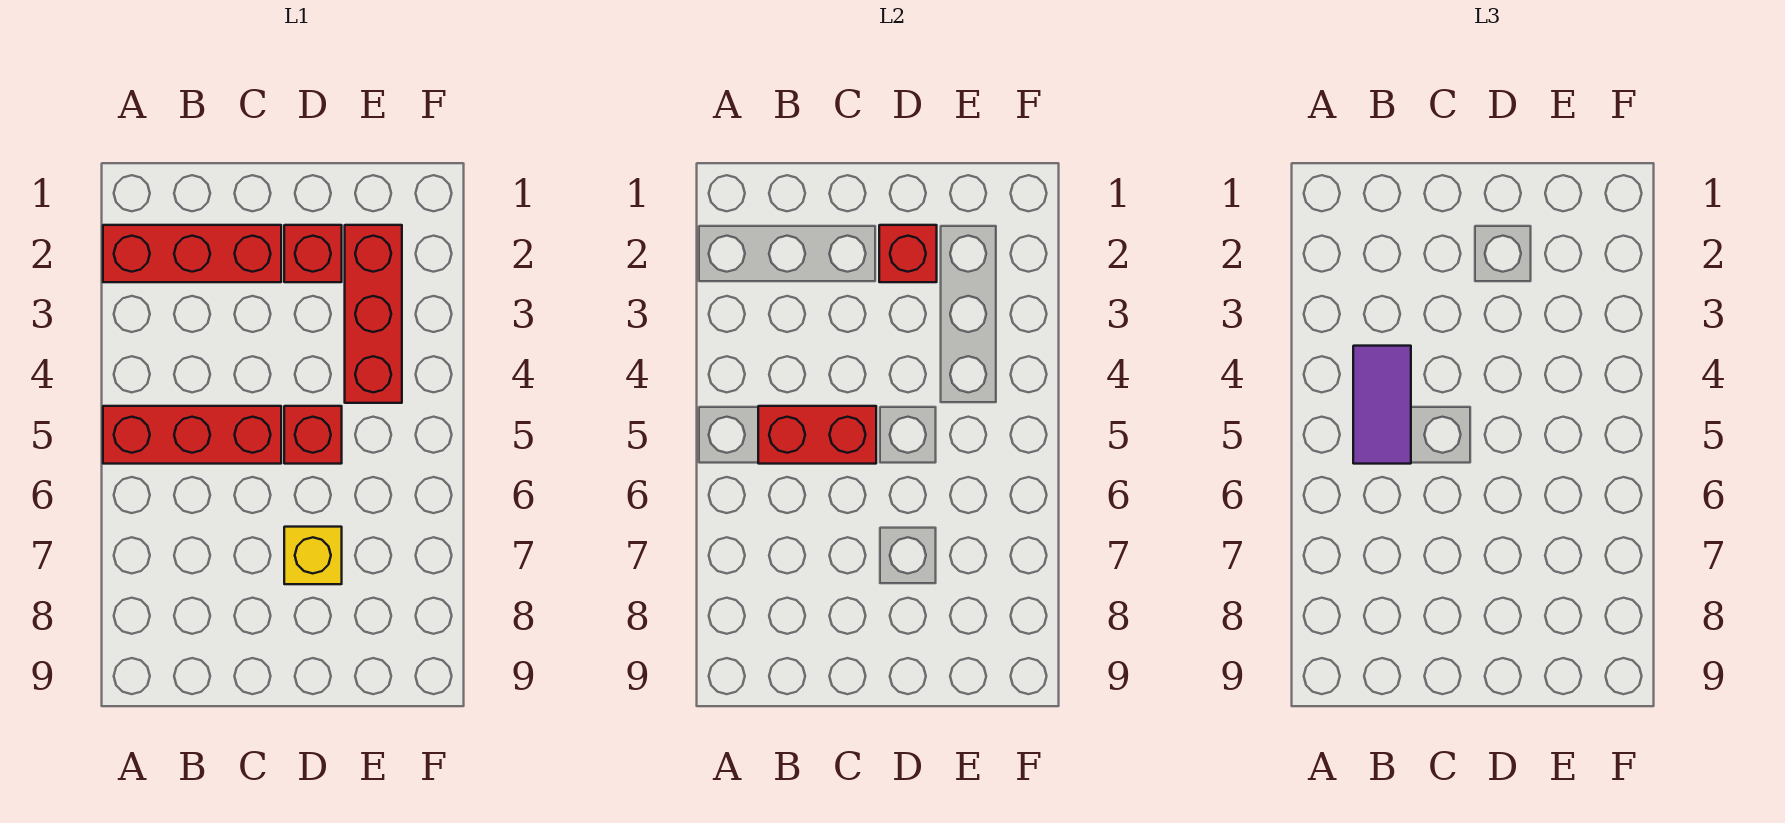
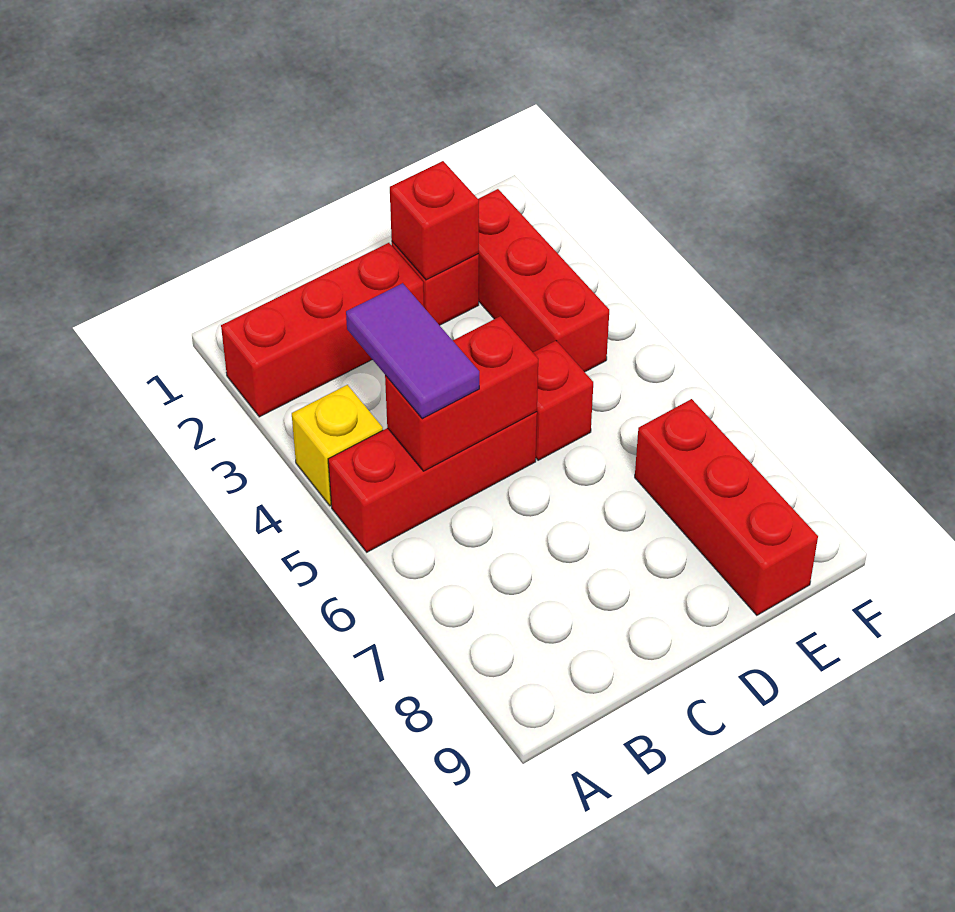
yellow brick D7 level 1 -> yellow brick A4 level 1
none -> red brick E7:E9 level 1

